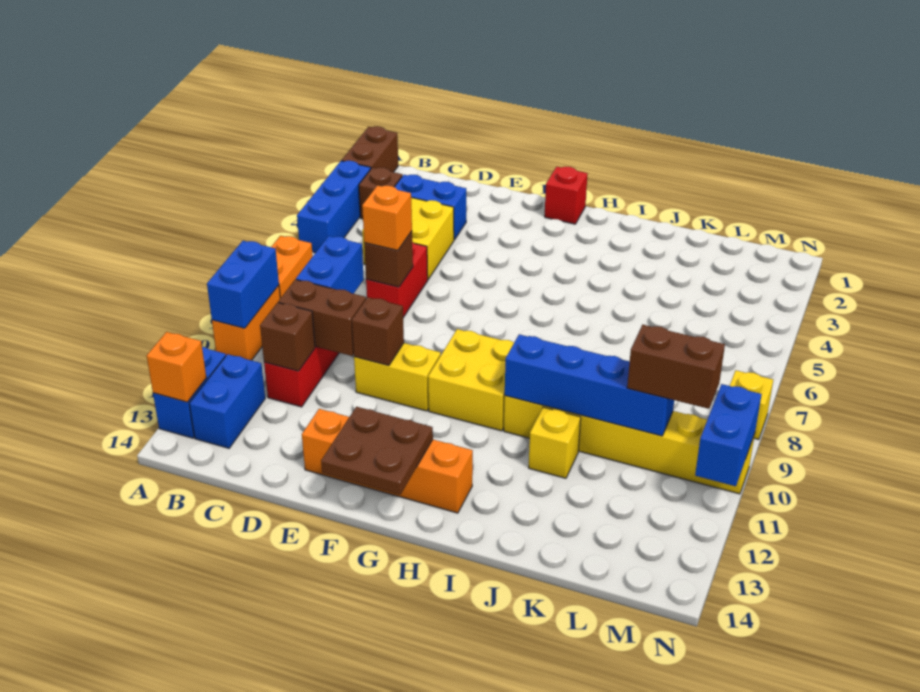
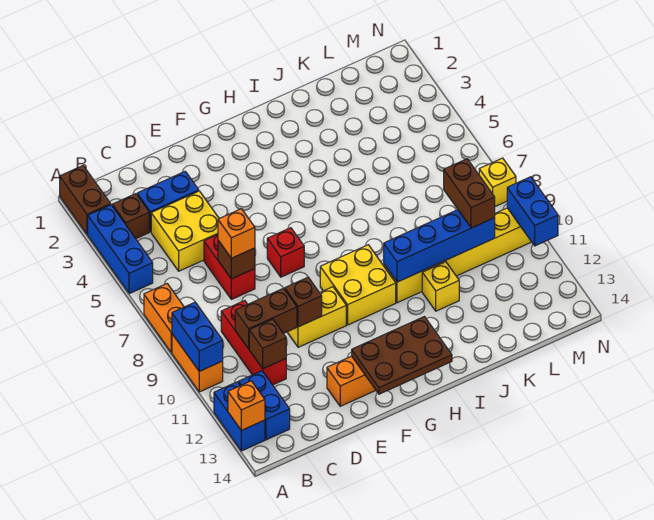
blue brick C8:C9 level 2 -> none
brown plate F13:G14 level 2 -> brown plate F13:H14 level 2
red brick G1 level 1 -> red brick F7 level 1
brown brick L10:M10 level 3 -> brown brick L9:L10 level 3

